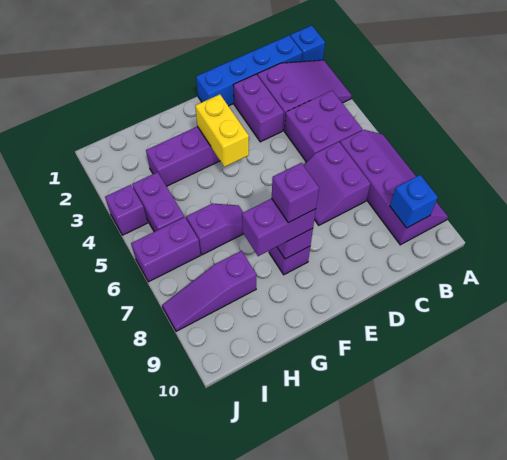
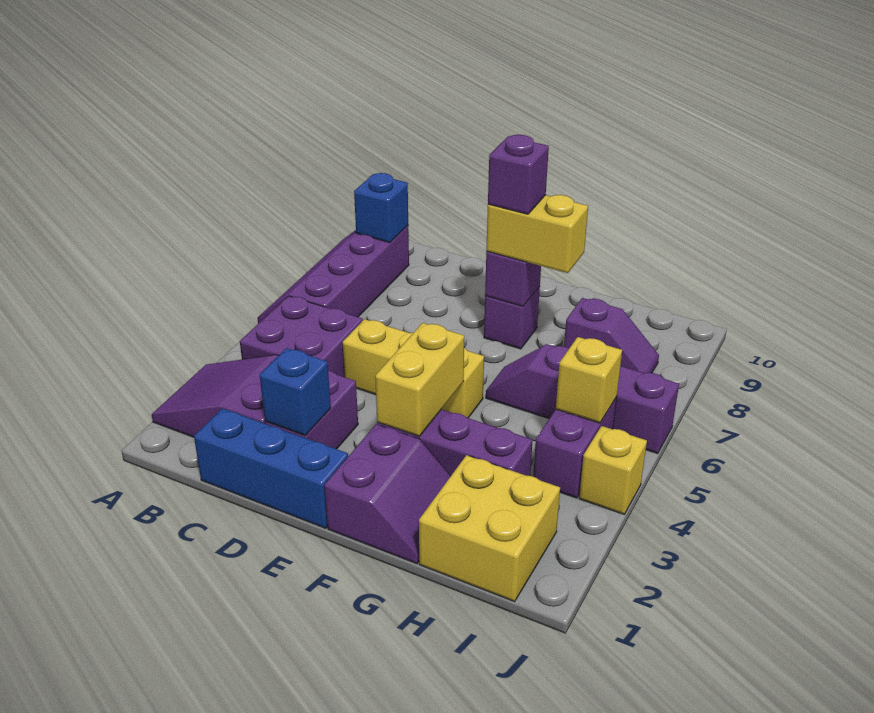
blue brick A1 level 1 -> blue brick D2 level 2
blue brick B1:E1 level 1 -> blue brick C1:E1 level 1
purple slope C6:D7 level 1 top C -> purple slope F1:G2 level 1 top F
none -> yellow brick D5:F5 level 1
purple brick F8:G8 level 3 -> yellow brick F8:G8 level 3
none -> yellow brick H1:I2 level 1
purple slope H8:J8 level 1 top H -> purple slope H8:I8 level 1 top H
none -> yellow brick I5 level 2
purple brick J4 level 1 -> yellow brick J4 level 1

